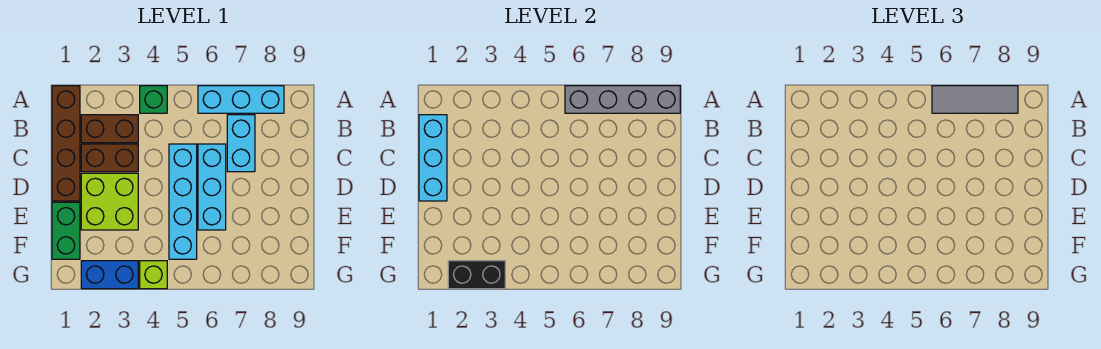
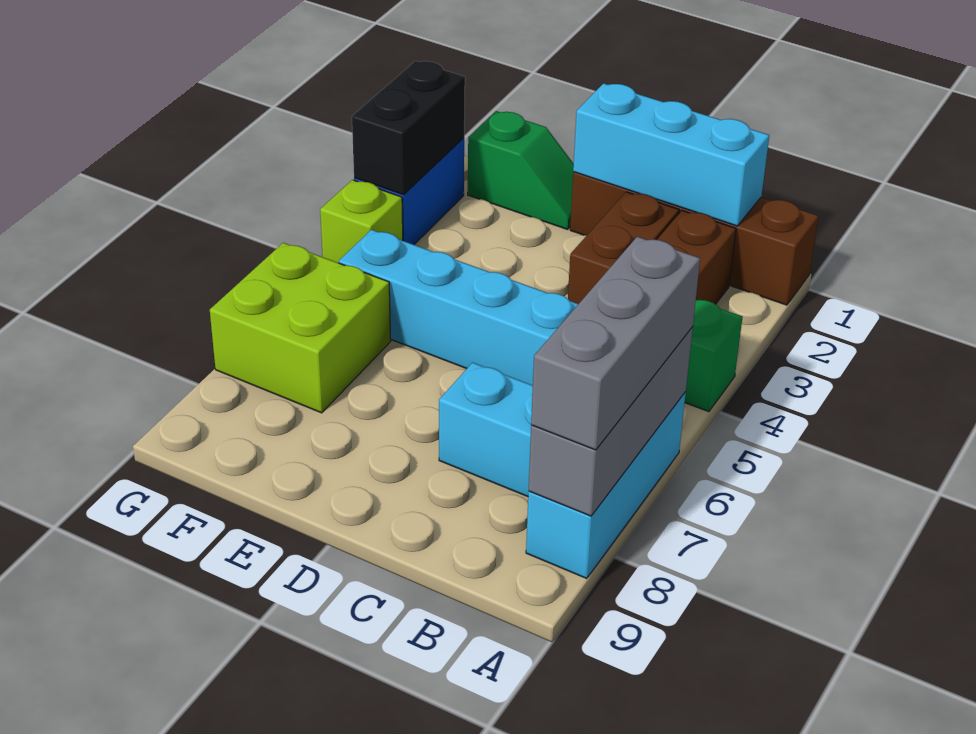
grey brick A6:A9 level 2 -> grey brick A6:A8 level 2
grey tile A6:A8 level 3 -> grey brick A6:A8 level 3
cyan brick C6:E6 level 1 -> none
lime brick D2:E3 level 1 -> lime brick F6:G7 level 1
green brick E1:F1 level 1 -> green slope E1:F1 level 1 top F

